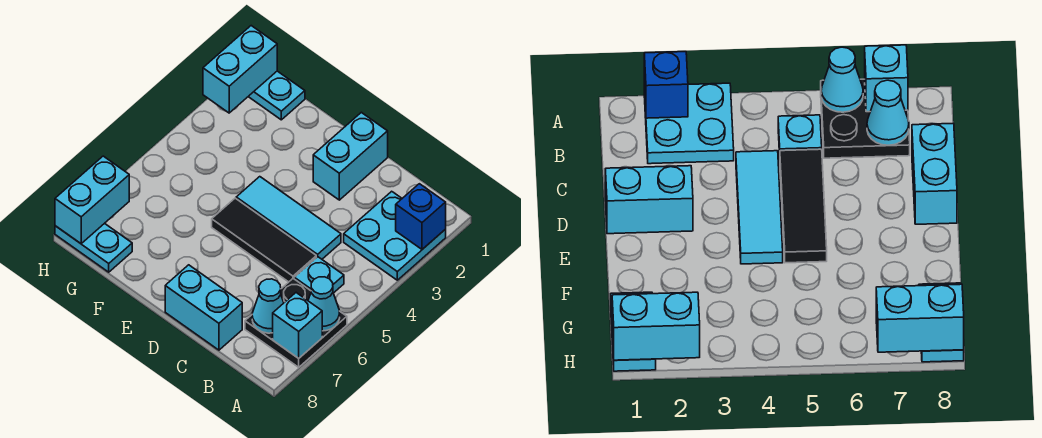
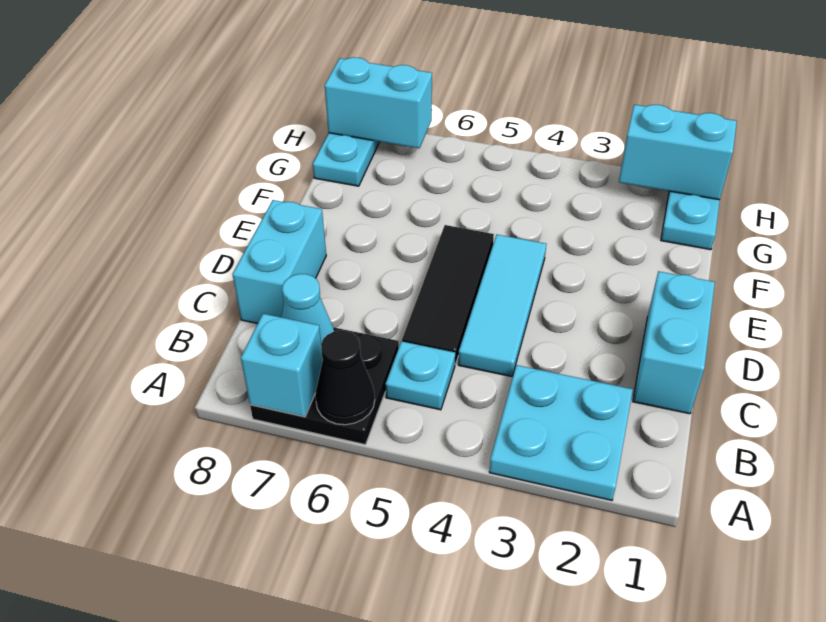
blue brick A2 level 2 -> none
cyan cone A6 level 2 -> black cone A6 level 2
cyan brick D1:D2 level 1 -> cyan brick C1:D1 level 1

